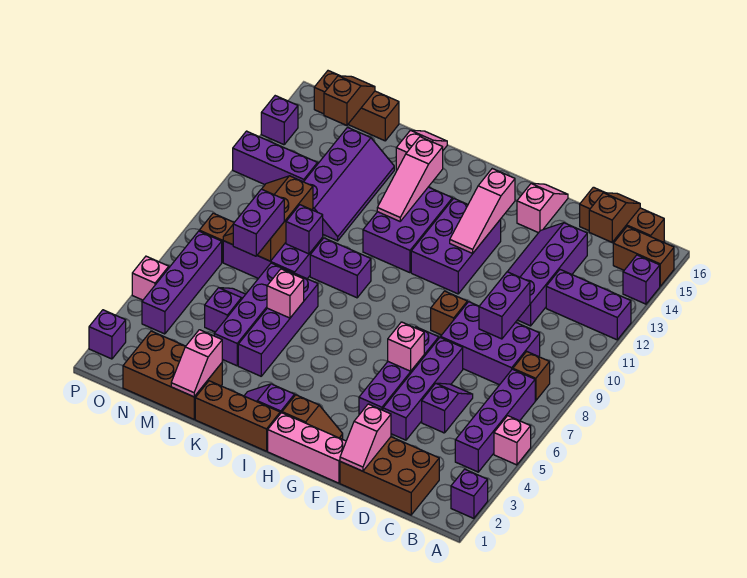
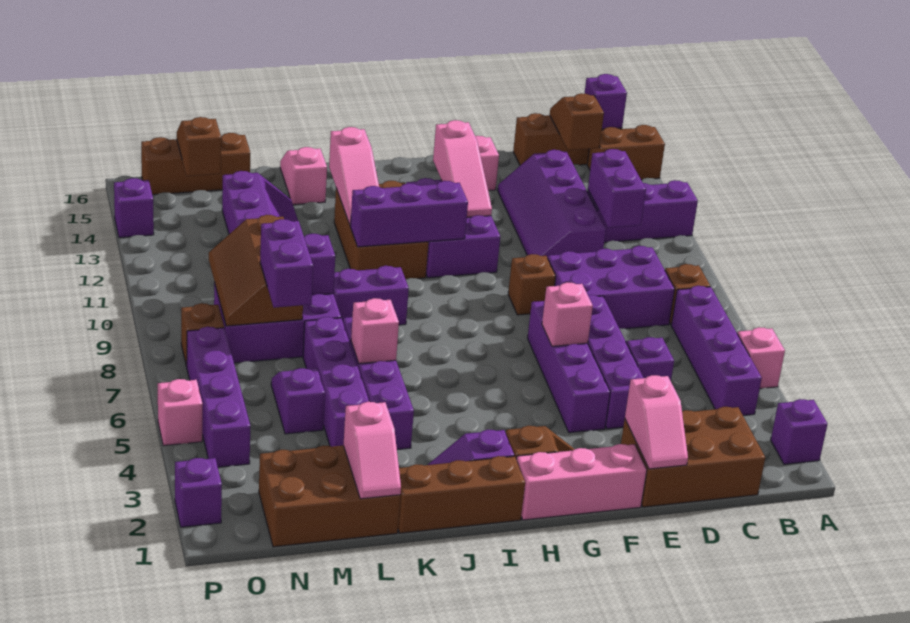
purple brick A14 level 1 -> purple brick B16 level 2
purple brick D9:D10 level 2 -> purple brick C11:C12 level 2
purple brick I11:J13 level 1 -> brown brick I11:J13 level 1
purple brick N12:P12 level 1 -> purple brick H11:J11 level 2

